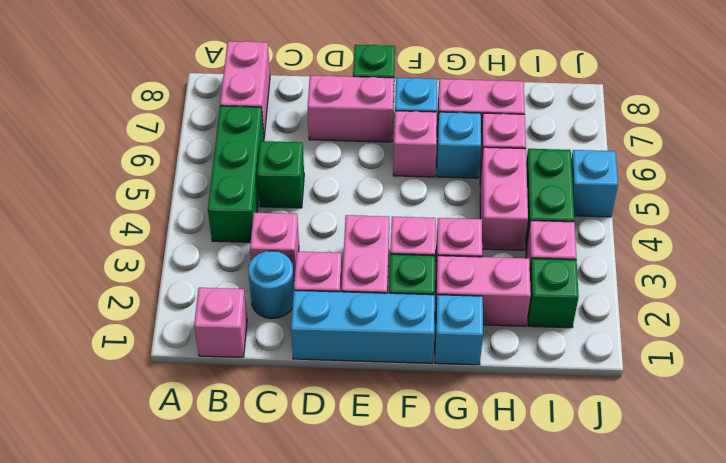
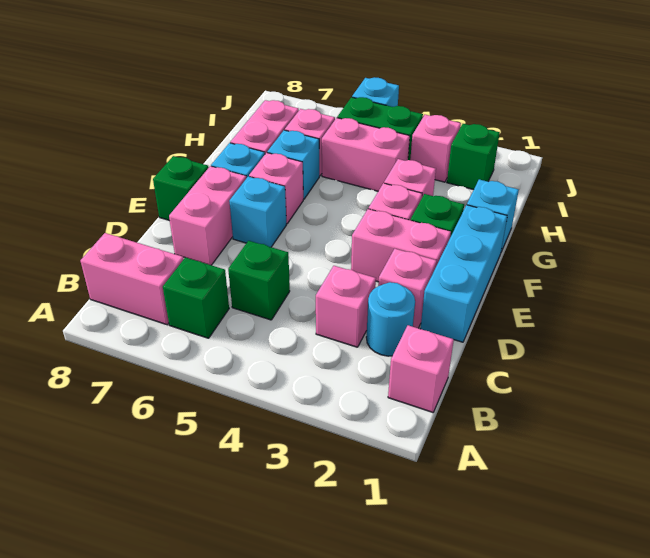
green brick B4:B6 level 1 -> green brick B6 level 1
none -> cyan brick E6 level 1
pink brick G2:H2 level 1 -> none

